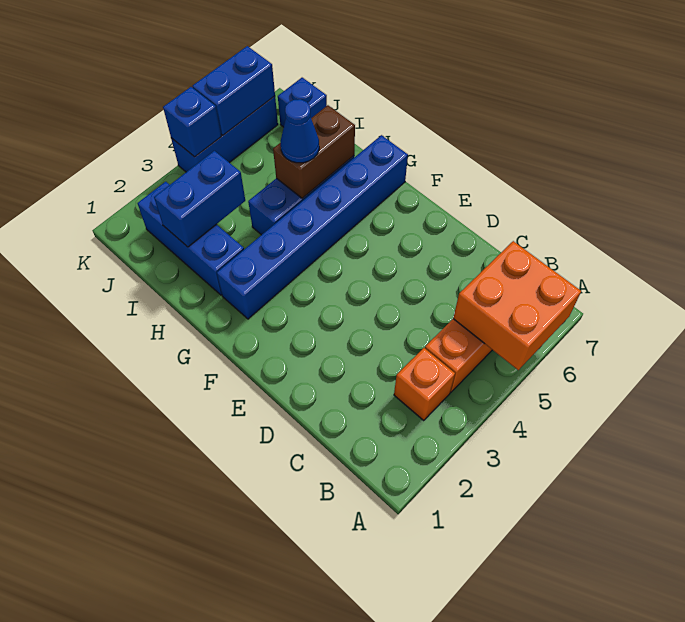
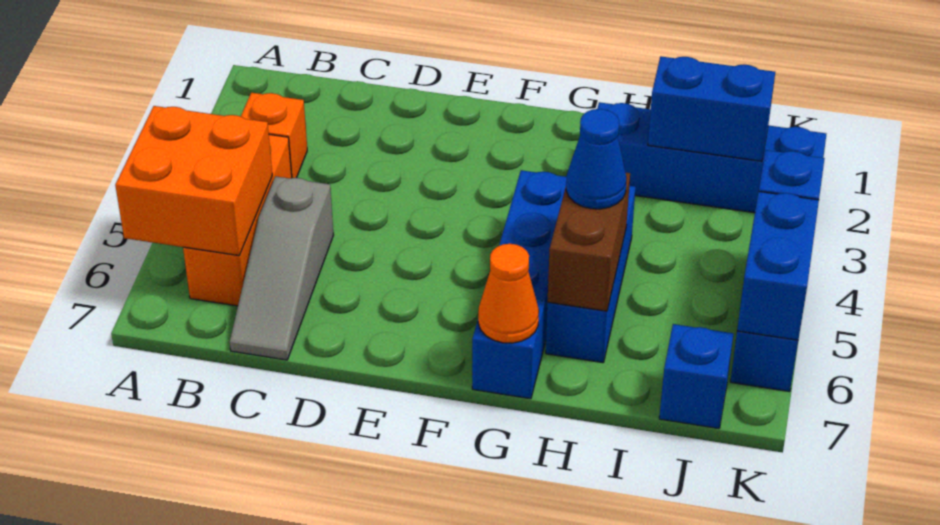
none -> grey slope C5:C7 level 1 top 5
blue brick G2:G7 level 1 -> blue brick G4:G7 level 1
none -> orange cone G7 level 2
blue brick H2:J2 level 1 -> blue brick H2:K2 level 1
blue brick I2:I3 level 2 -> blue brick I2:J2 level 2

